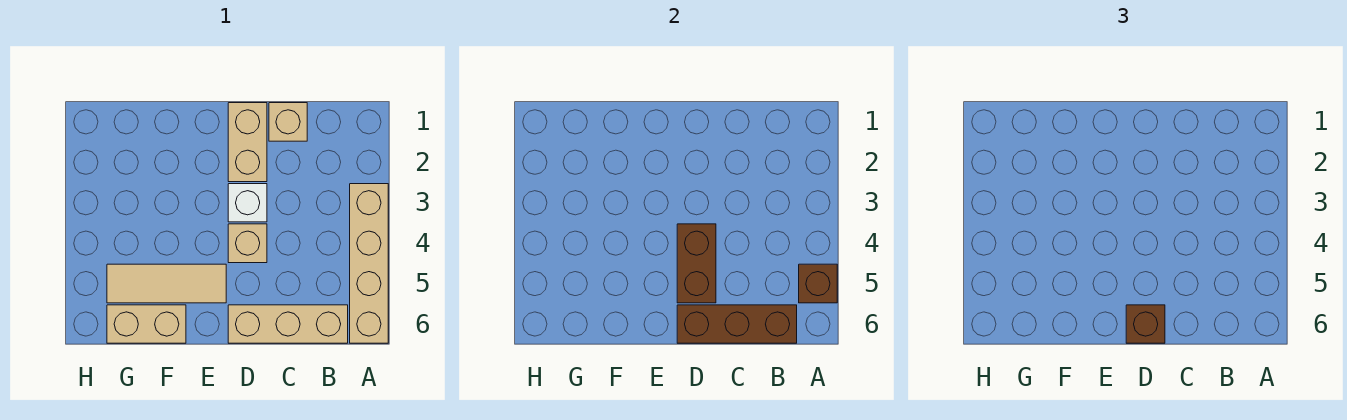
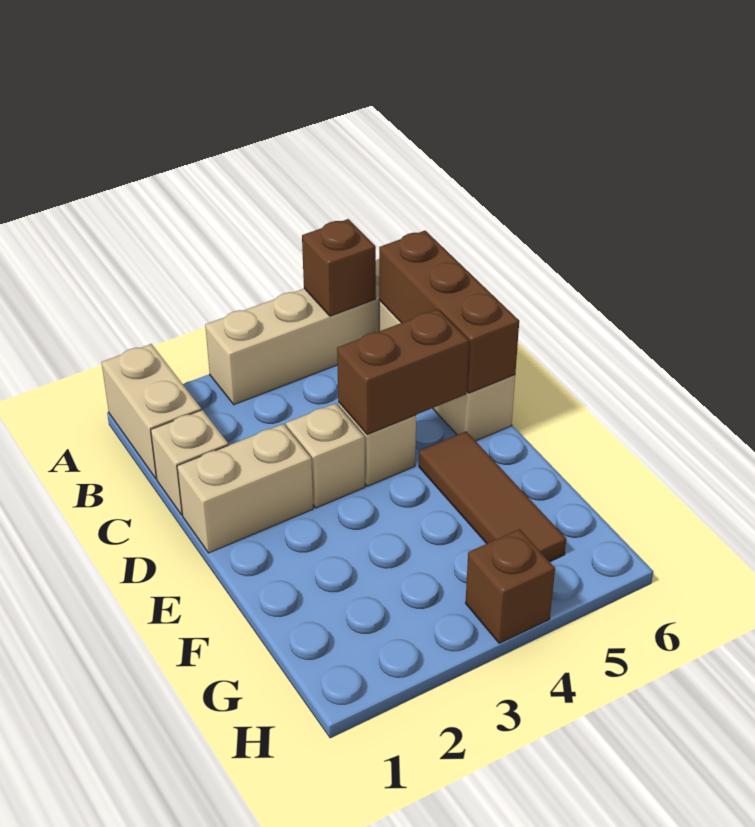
white brick D3 level 1 -> tan brick D3 level 1
brown brick D6 level 3 -> brown brick H4 level 1
tan tile E5:G5 level 1 -> brown tile E5:G5 level 1
tan brick F6:G6 level 1 -> tan brick A1:B1 level 1

